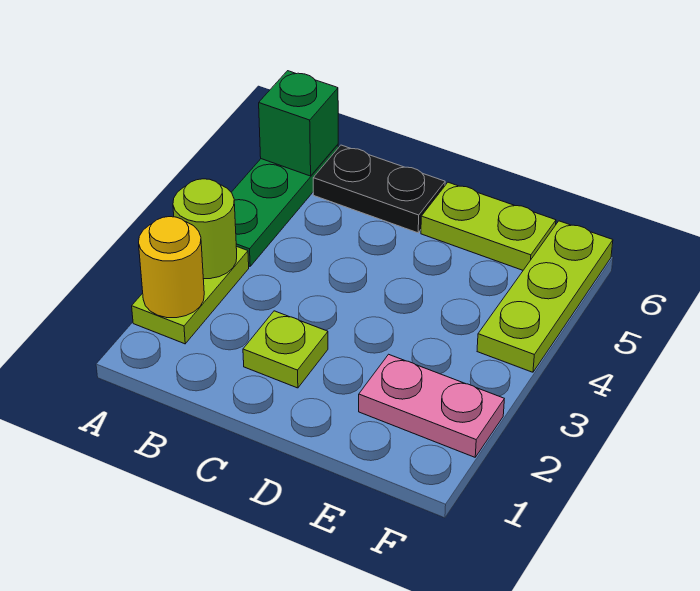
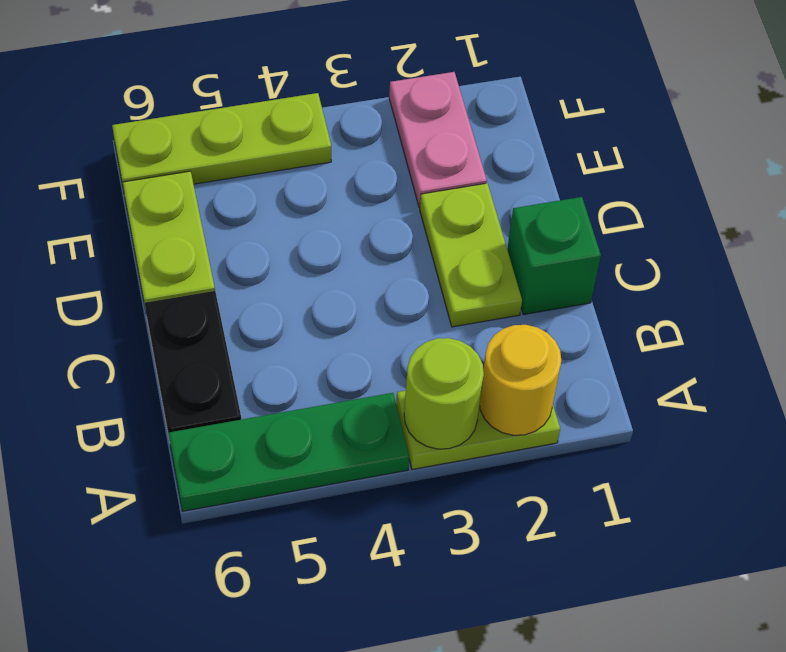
green brick A6 level 2 -> green brick C1 level 1
lime plate C2 level 1 -> lime plate C2:D2 level 1

